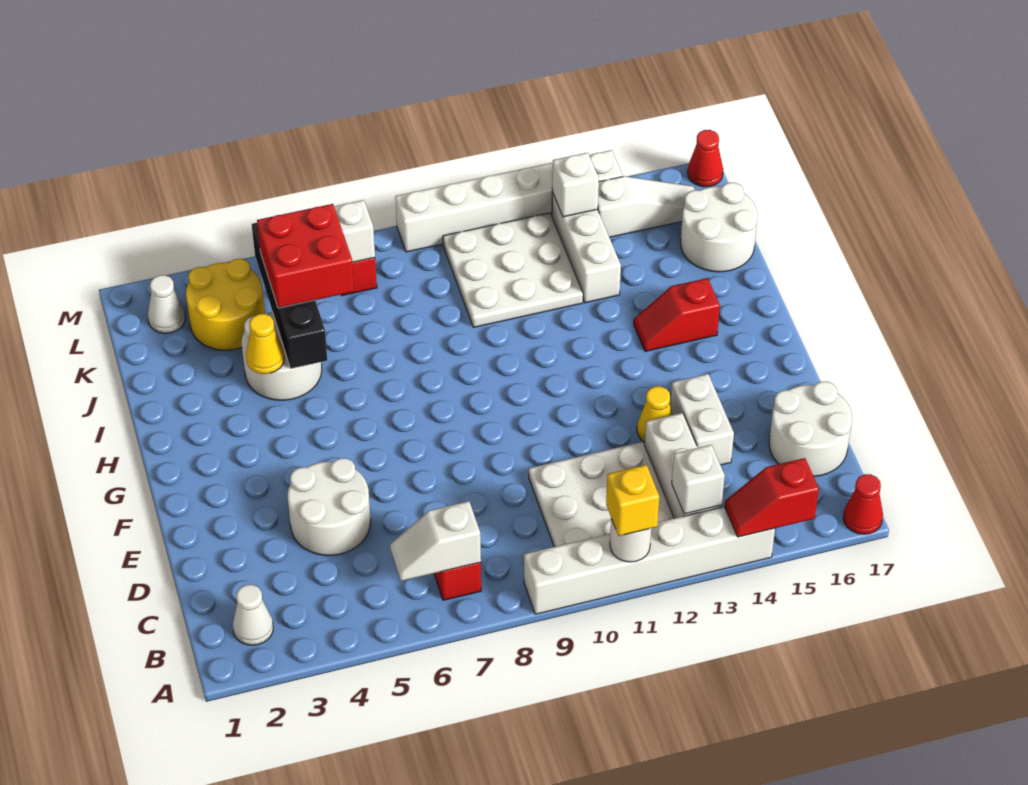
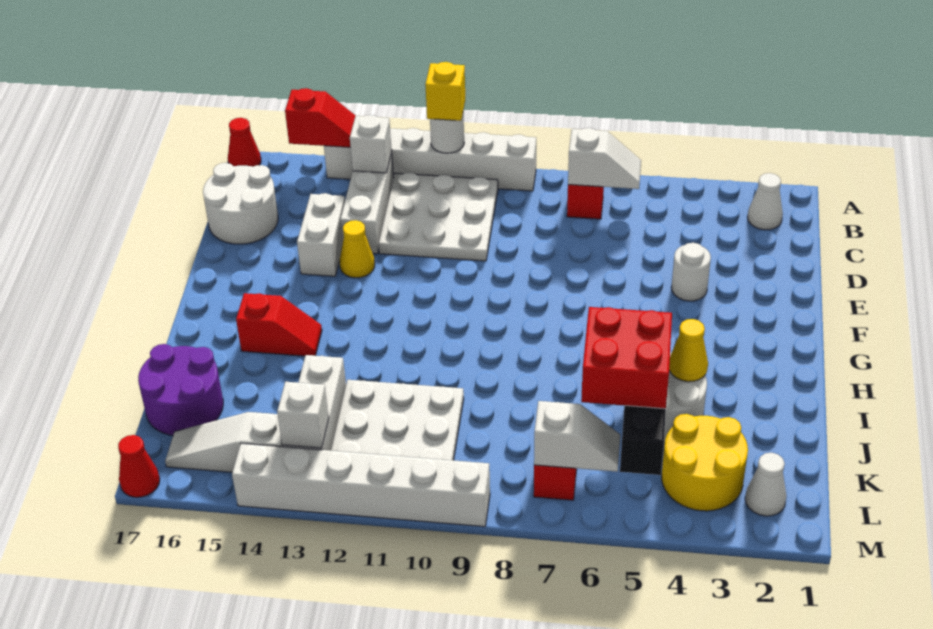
white round brick D4:E5 level 1 -> white round brick E4 level 1
white round brick J16:K17 level 1 -> purple round brick J16:K17 level 1

